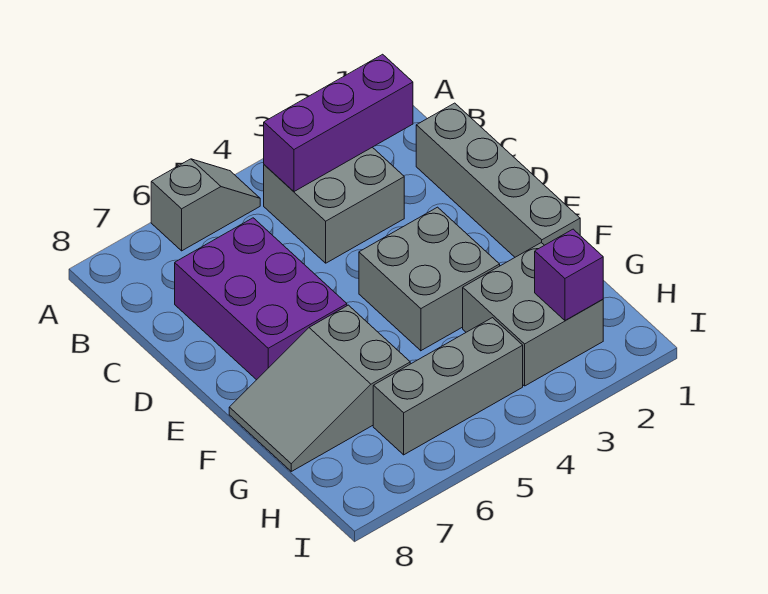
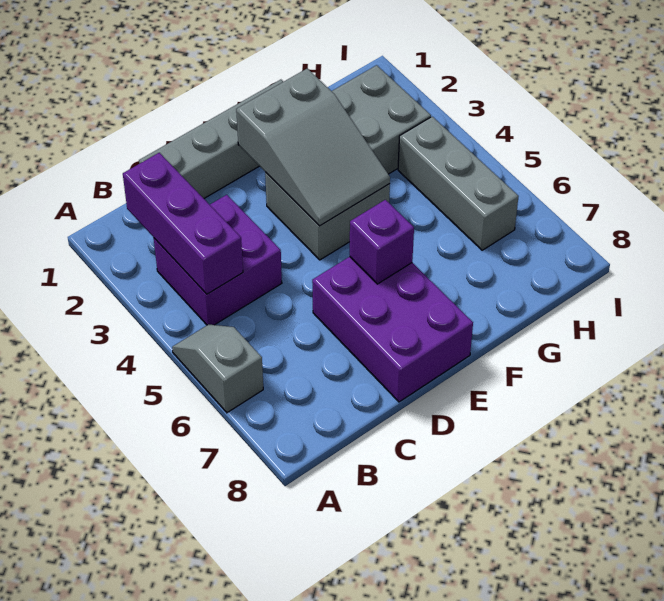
grey brick B3:C4 level 1 -> purple brick B3:C4 level 1
purple brick C6:E7 level 1 -> purple brick D6:E8 level 1
grey slope F6:G8 level 1 top 6 -> grey slope E2:F4 level 2 top 2
purple brick H2 level 2 -> purple brick E6 level 2

